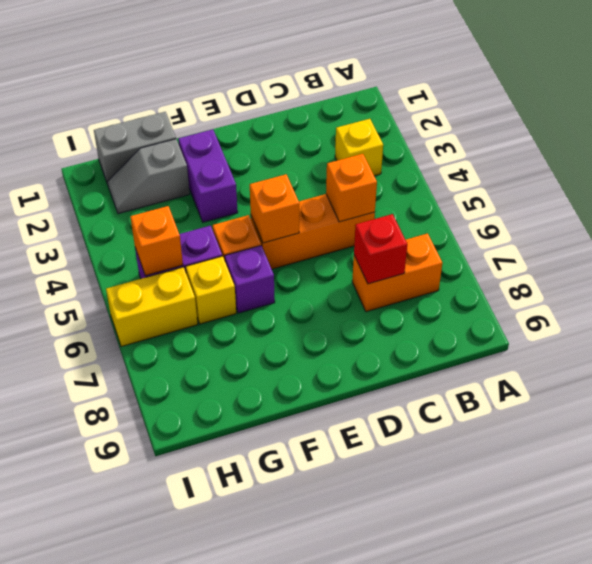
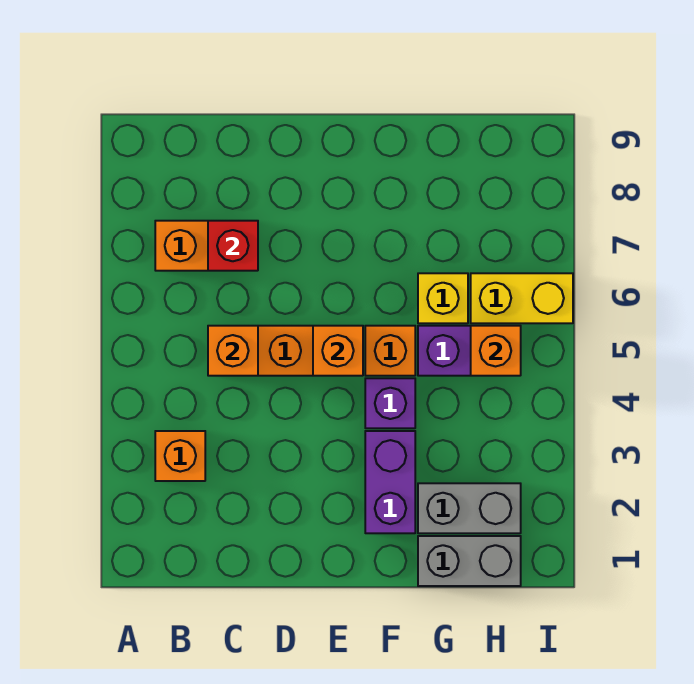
yellow brick B3 level 1 -> orange brick B3 level 1
purple brick F6 level 1 -> purple brick F4 level 1
grey slope G2:H2 level 1 top G -> grey brick G2:H2 level 1

